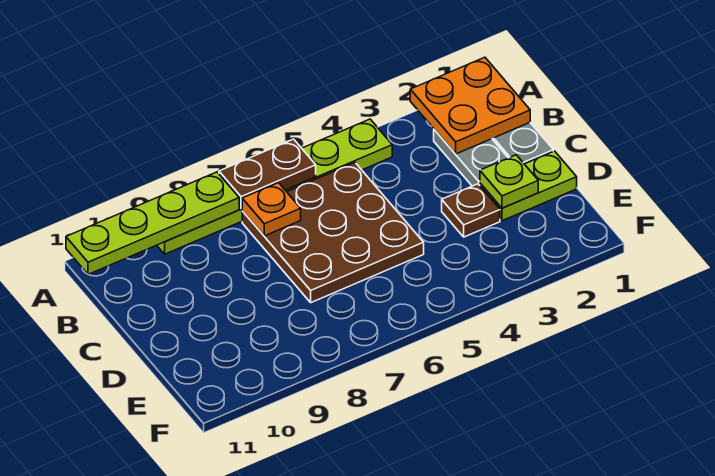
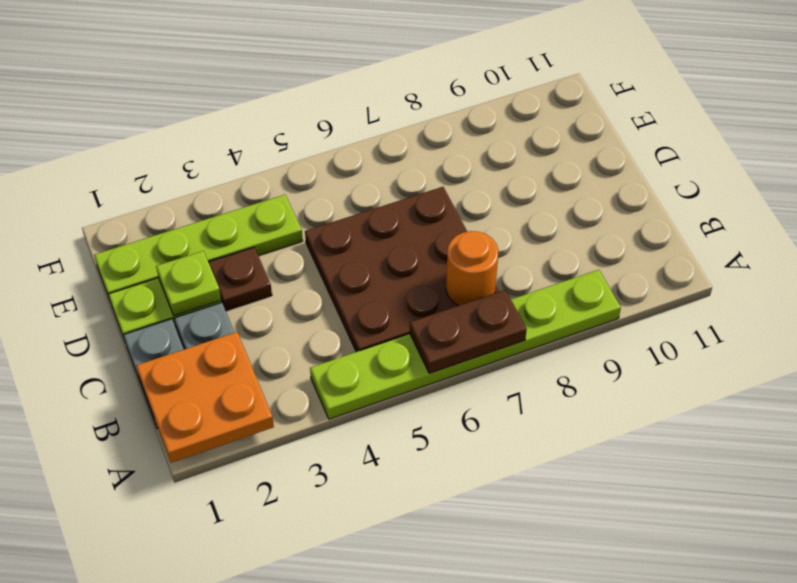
lime plate A8:A11 level 2 -> lime plate E1:E4 level 1
orange plate B7 level 2 -> orange round brick B7 level 2

